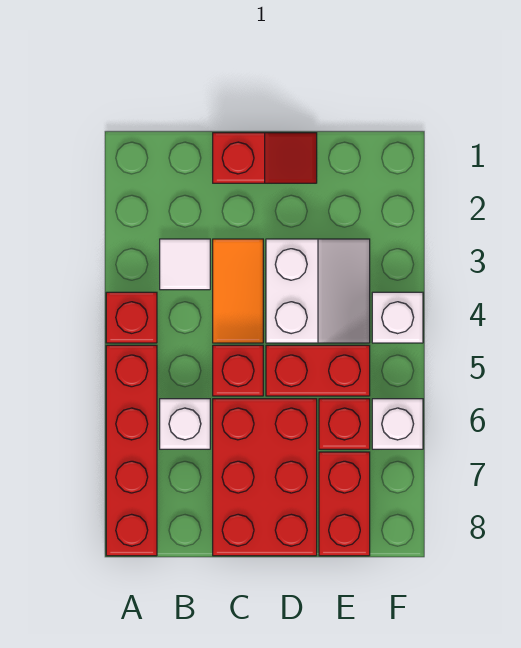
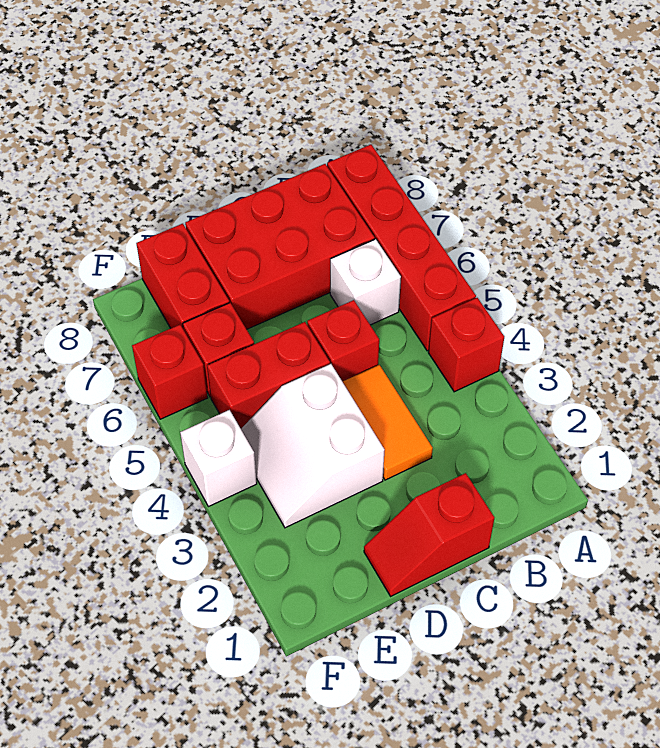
white tile B3 level 1 -> none
red brick C6:D8 level 1 -> red brick B7:D8 level 1
white brick F6 level 1 -> red brick F6 level 1

